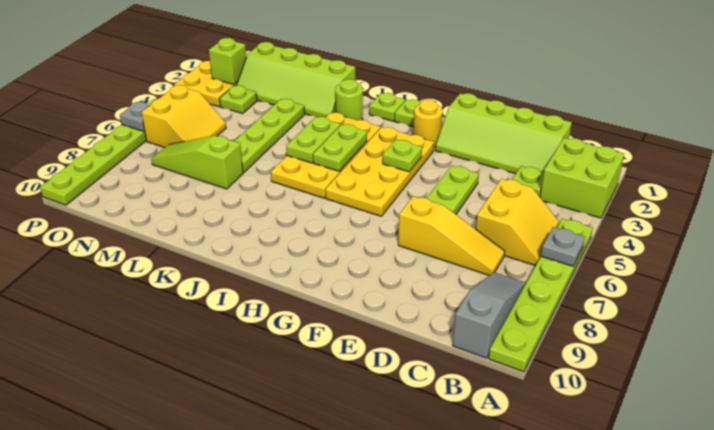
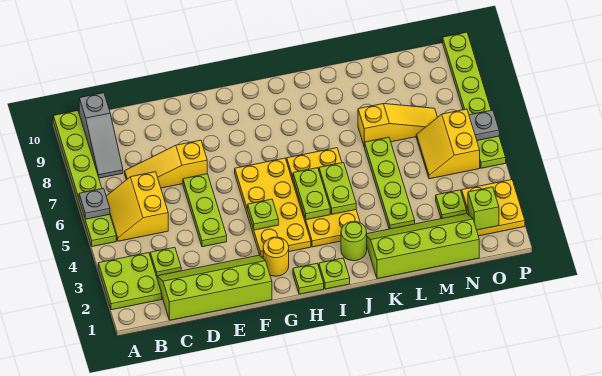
lime brick A2:B3 level 1 -> lime plate A2:B3 level 1
lime slope L7:N7 level 1 top L -> yellow slope L7:N7 level 1 top L

